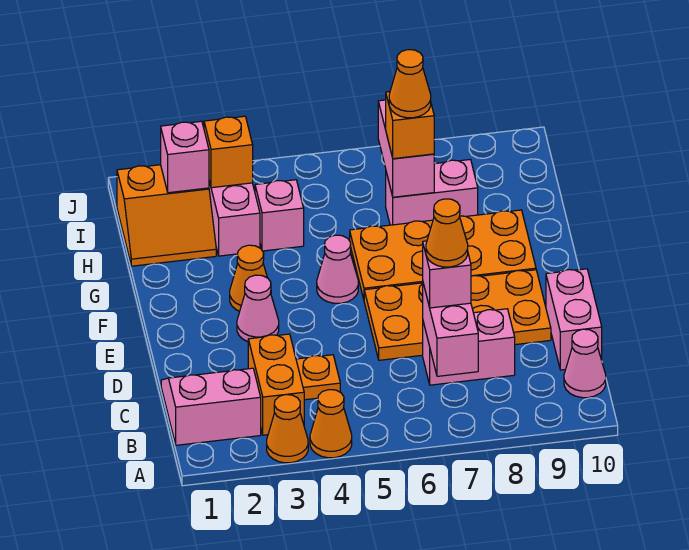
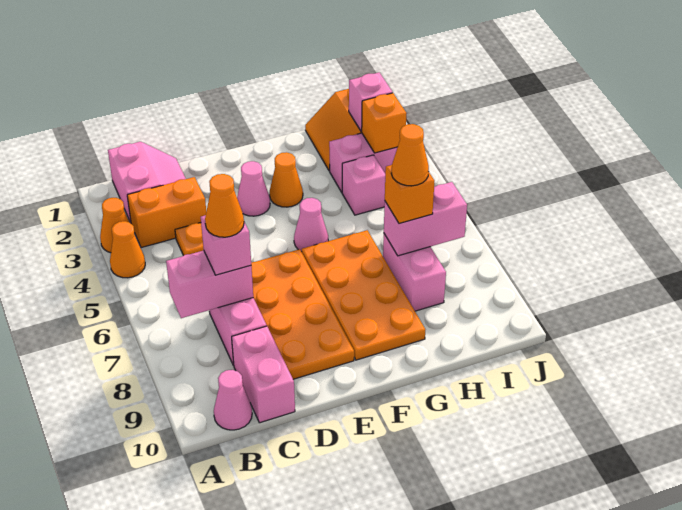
pink brick C10:D10 level 1 -> pink brick C9:C10 level 1

